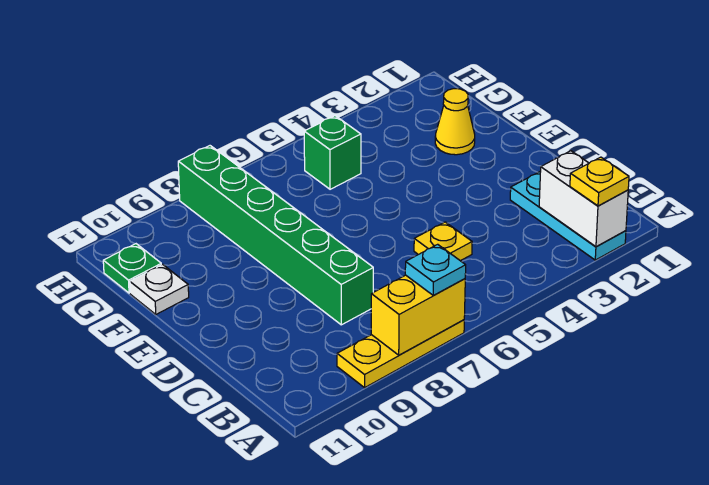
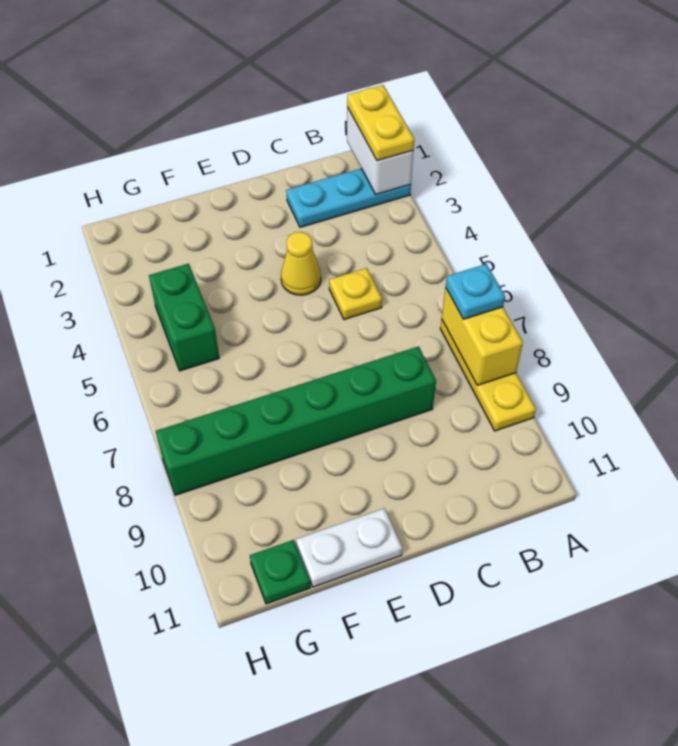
white brick A2:B2 level 2 -> white brick A1:A2 level 2
yellow plate A2 level 3 -> yellow plate A1:A2 level 3
yellow cone F2 level 1 -> yellow cone D4 level 1
white plate F11 level 1 -> white plate E11:F11 level 1
green brick G5 level 1 -> green brick G4:G5 level 1

